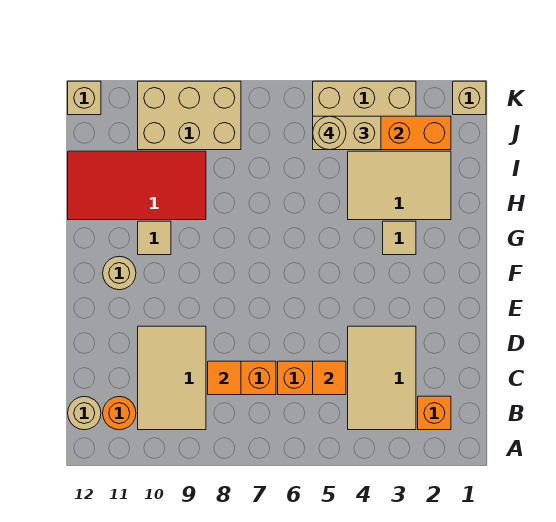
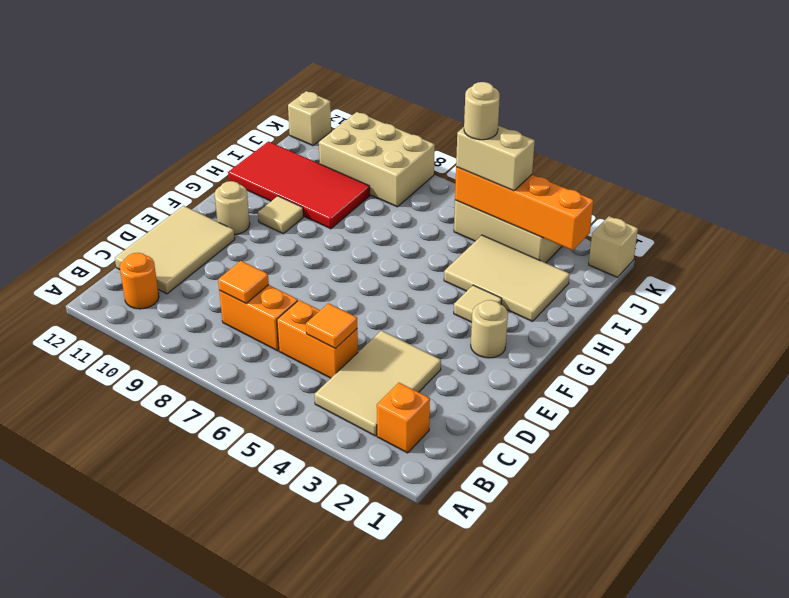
tan tile B9:D10 level 1 -> tan tile C11:E12 level 1
tan round brick B12 level 1 -> tan round brick F2 level 1

